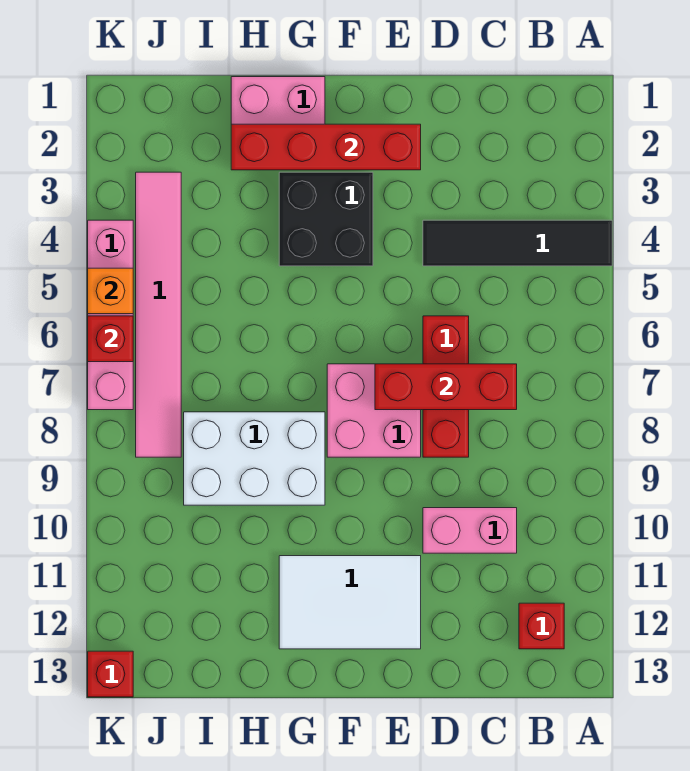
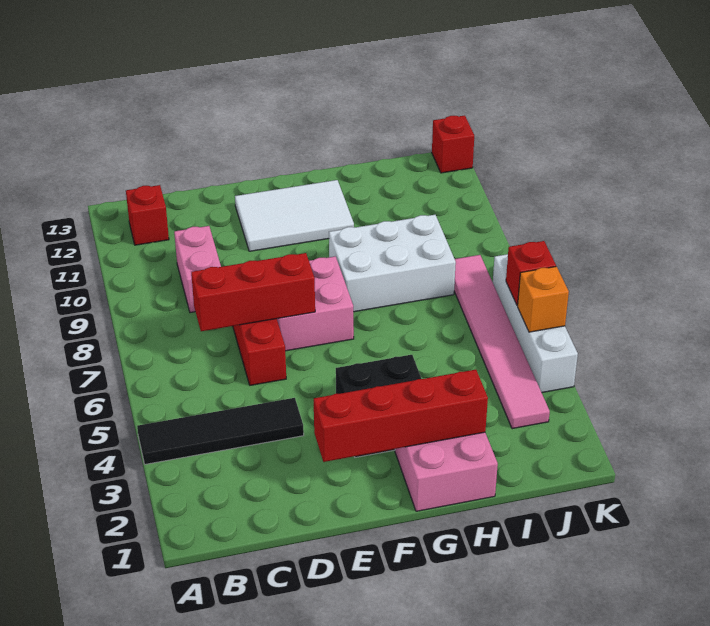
pink brick C10:D10 level 1 -> pink brick C9:C10 level 1
pink brick K4:K7 level 1 -> white brick K4:K7 level 1

